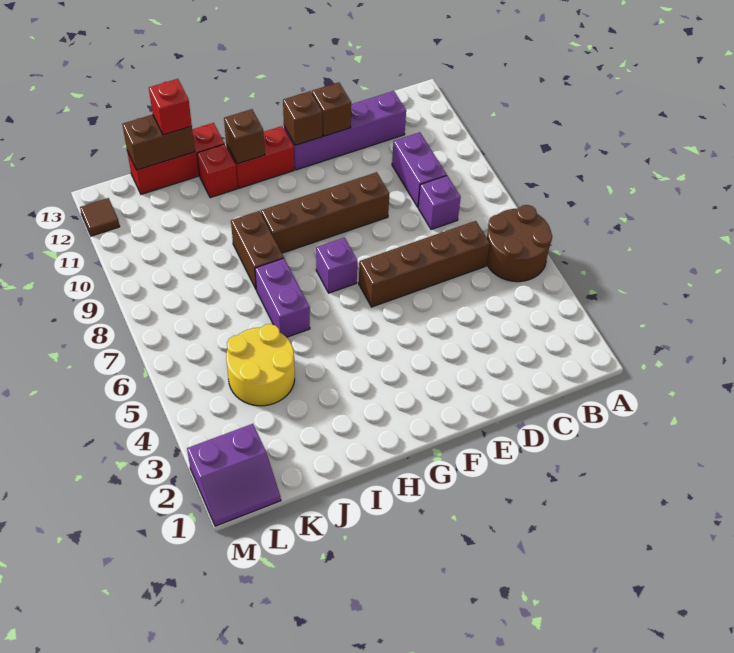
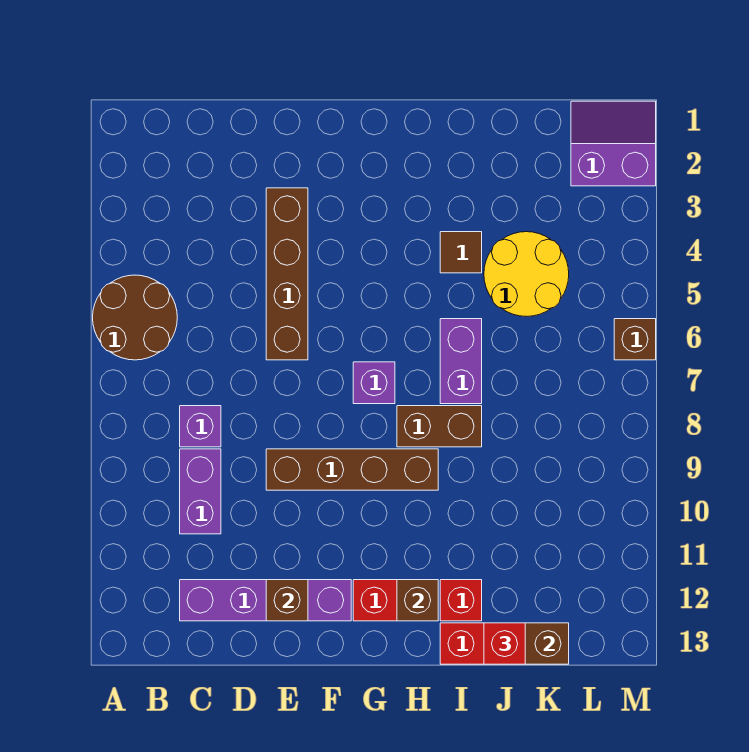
brown brick C6:F6 level 1 -> brown brick E3:E6 level 1
brown brick F12 level 2 -> brown brick M6 level 1
brown brick I8:I9 level 1 -> brown brick H8:I8 level 1
brown tile M12 level 1 -> brown tile I4 level 1

